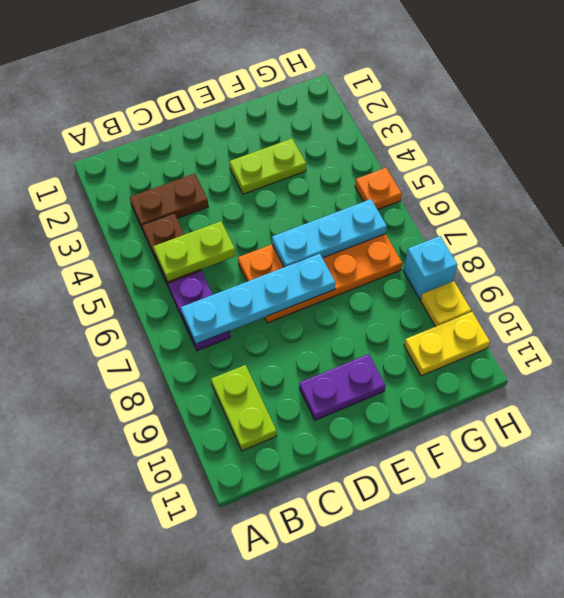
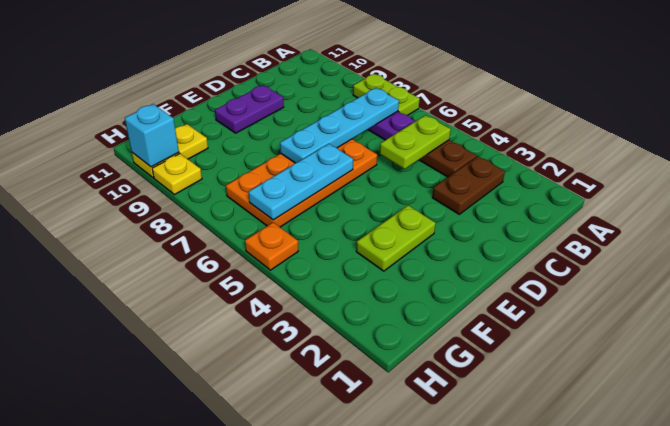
lime plate B9:B10 level 1 -> lime plate A7:A8 level 1
cyan brick H8 level 1 -> cyan brick H10 level 2

